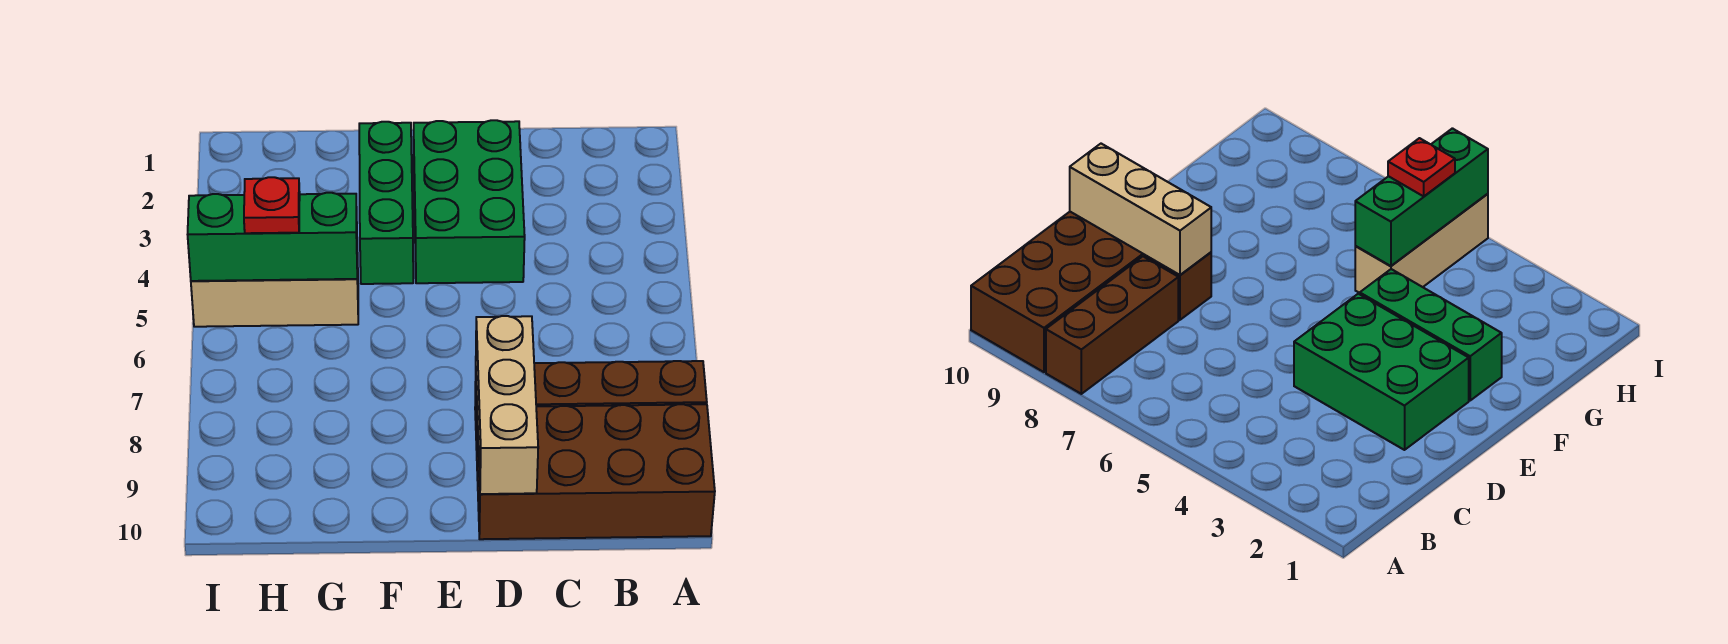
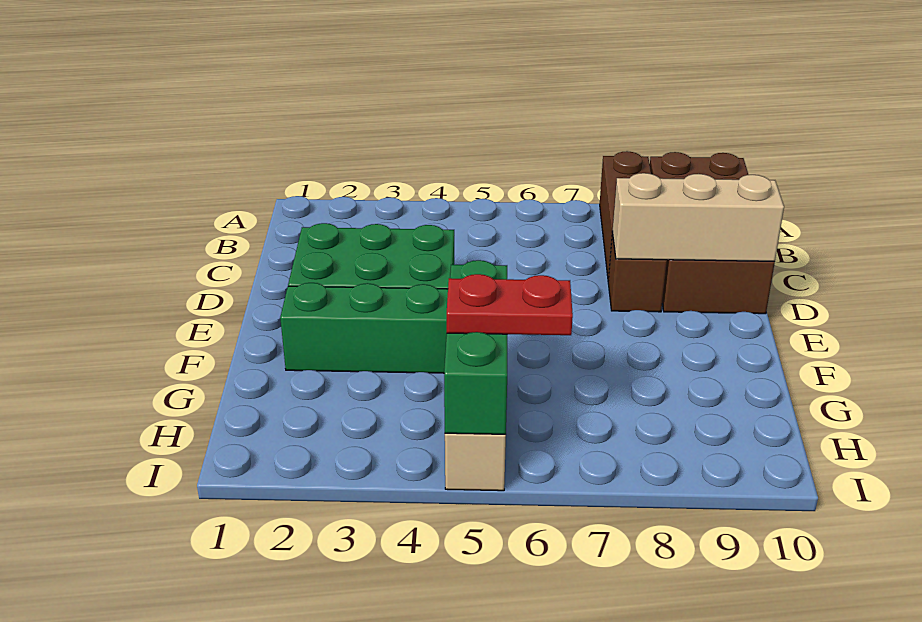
red plate H5 level 3 -> red plate H5:H6 level 3

